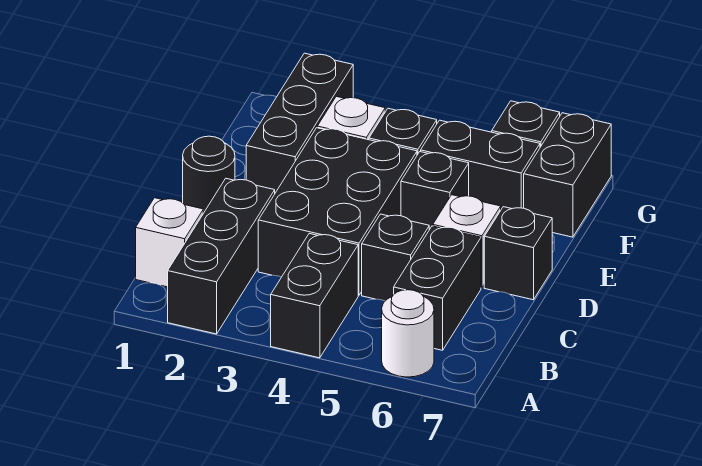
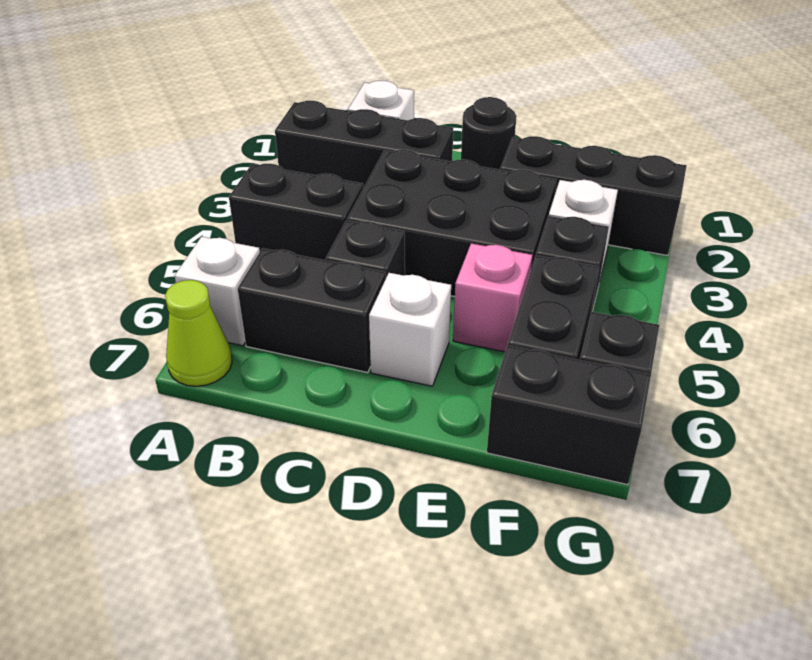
white round brick A6 level 1 -> white brick A6 level 1
none -> lime cone A7 level 1
black brick D7 level 1 -> none
black brick E5 level 1 -> pink brick E5 level 1

